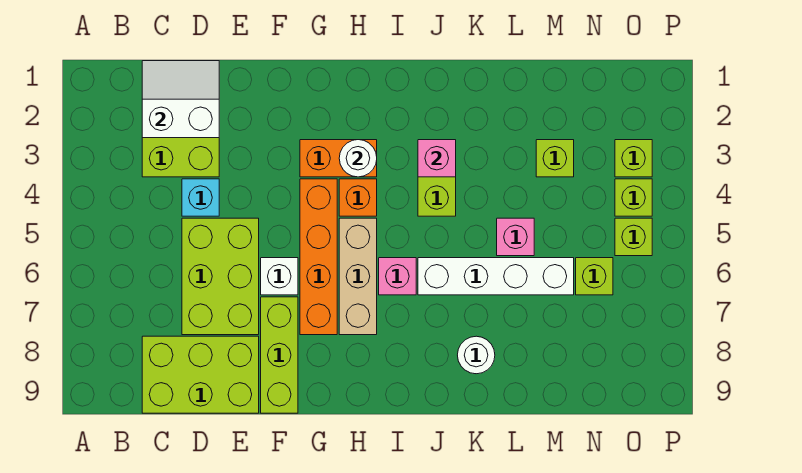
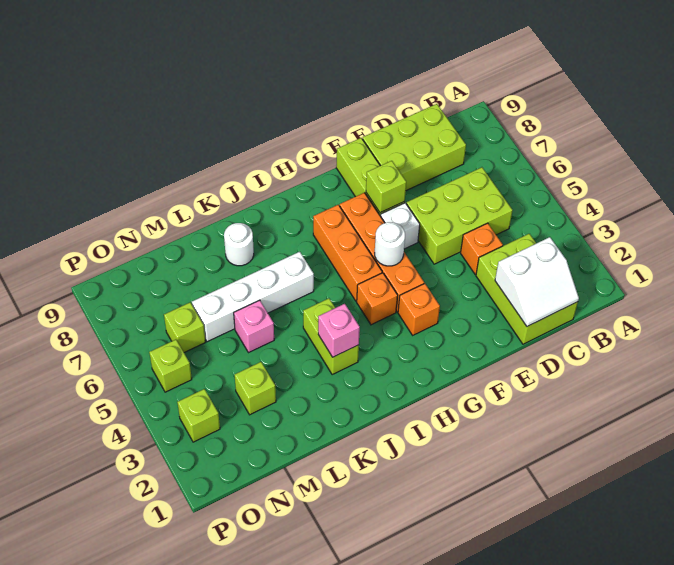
cyan brick D4 level 1 -> orange brick D4 level 1
lime brick D5:E7 level 1 -> lime brick C5:E6 level 1
orange brick G3:H3 level 1 -> orange brick G3 level 1
white round brick H3 level 2 -> white round brick G5 level 2
tan brick H5:H7 level 1 -> orange brick H5:H7 level 1
pink brick I6 level 1 -> none
lime brick O4 level 1 -> lime brick F7 level 2

